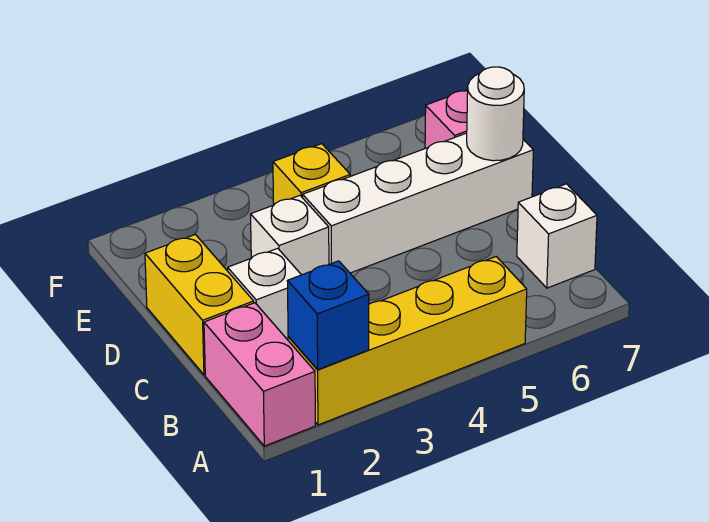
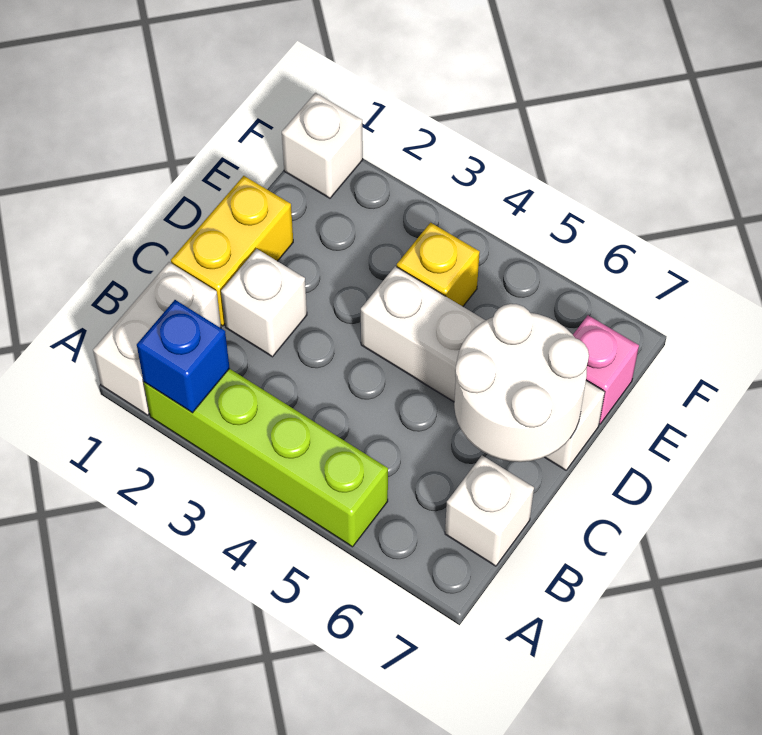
pink brick A1:B1 level 1 -> white brick A1:B1 level 1
yellow brick A2:A5 level 1 -> lime brick A2:A5 level 1
white brick D3 level 1 -> white brick F1 level 1
white round brick D7 level 2 -> white round brick C6:D7 level 2

